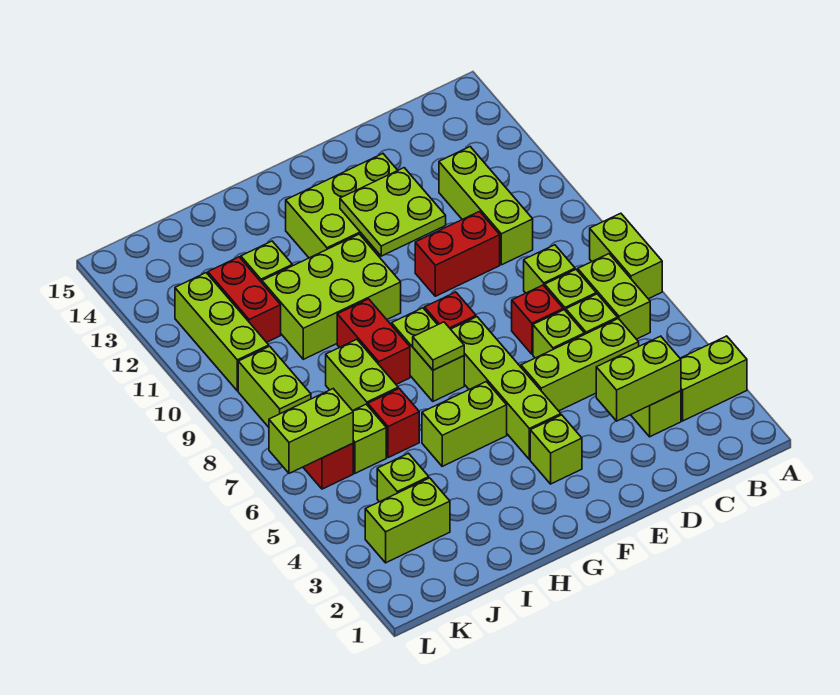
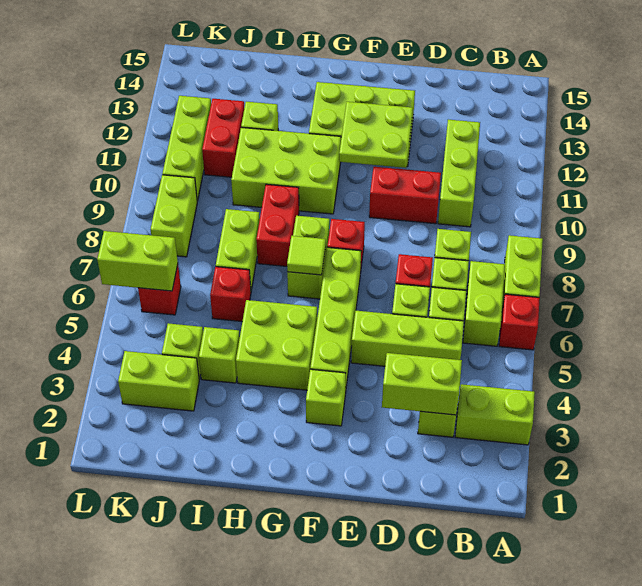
none -> red brick A6 level 1
lime brick G5:H5 level 1 -> lime brick G4:H5 level 1
lime brick J6 level 1 -> lime brick I4 level 1

